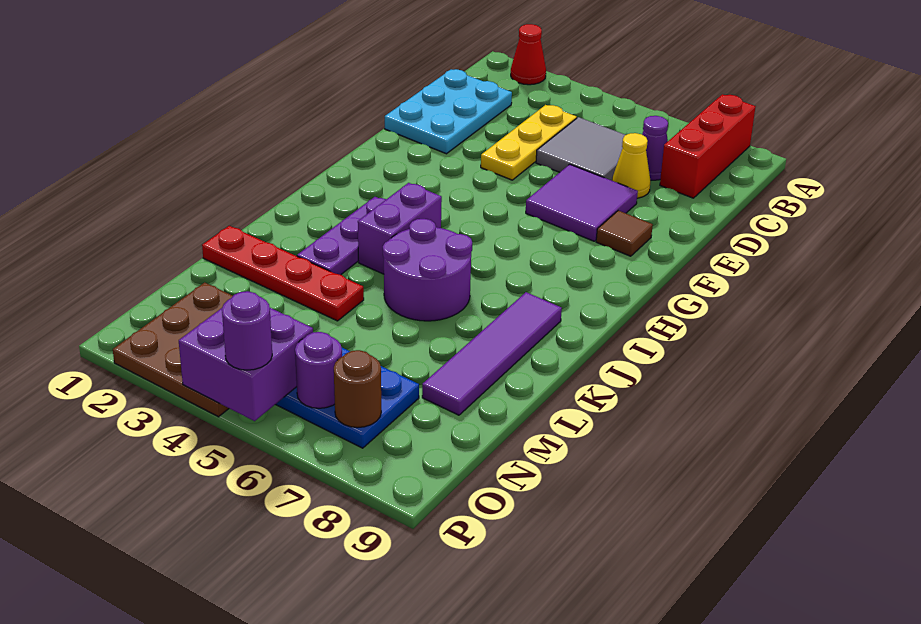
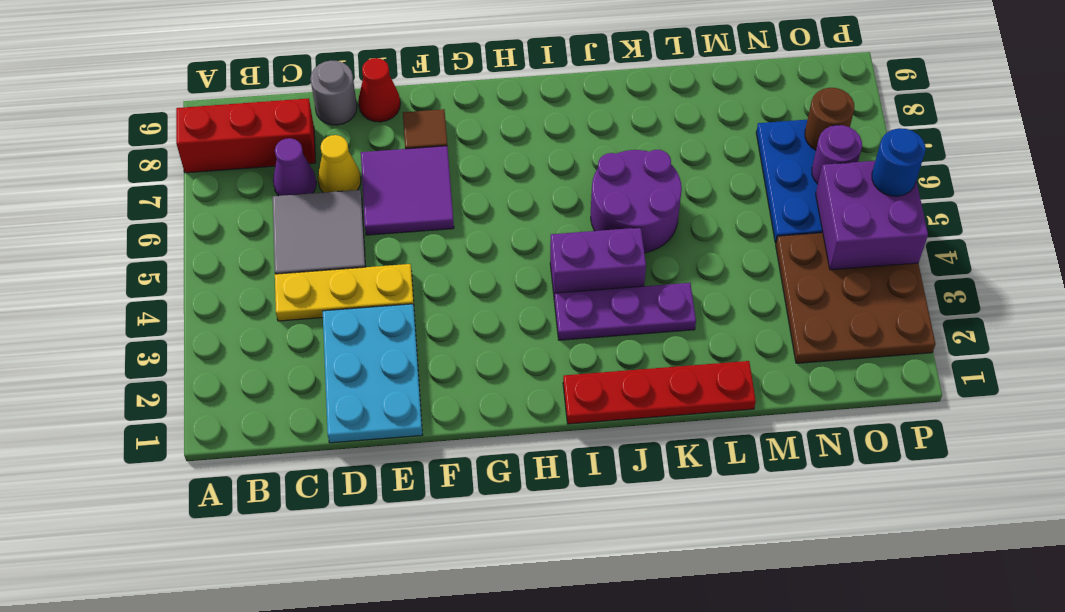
red cone A2 level 1 -> red cone E9 level 1
cyan plate C1:E2 level 1 -> cyan plate D1:E3 level 1
none -> grey round brick D9 level 1
purple tile J8:M8 level 1 -> none
red plate L1:L4 level 1 -> red plate I1:L1 level 1
purple round brick P5 level 3 -> blue round brick P5 level 3

